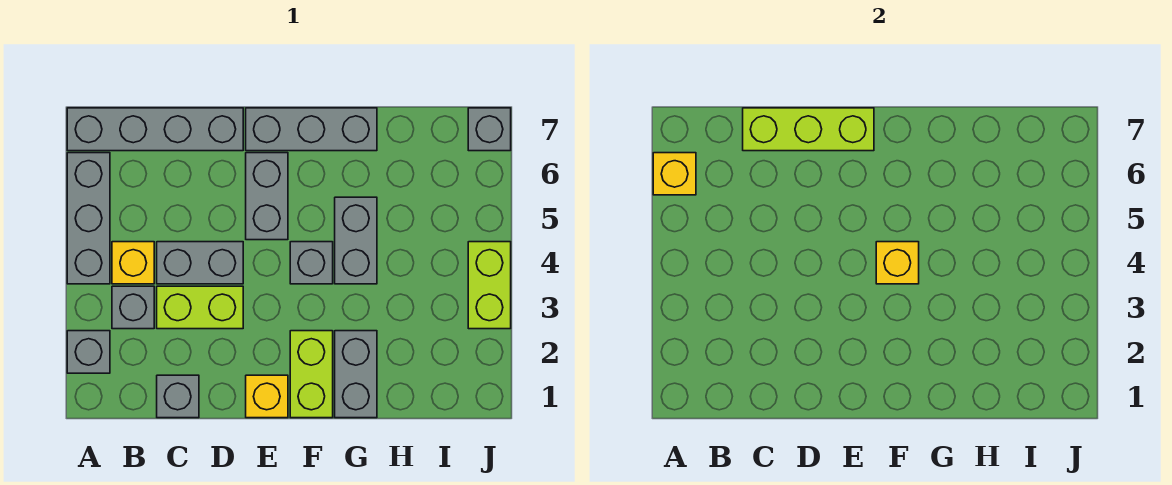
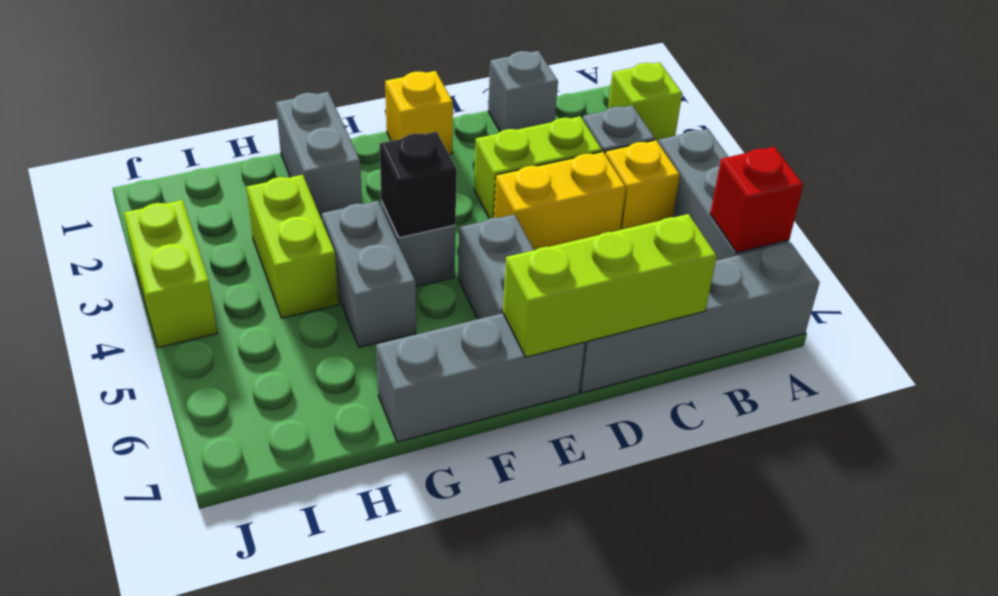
grey brick A2 level 1 -> lime brick A2 level 1
yellow brick A6 level 2 -> red brick A6 level 2
grey brick C4:D4 level 1 -> yellow brick C4:D4 level 1
lime brick F1:F2 level 1 -> lime brick H3:H4 level 1
yellow brick F4 level 2 -> black brick F4 level 2
grey brick J7 level 1 -> none

